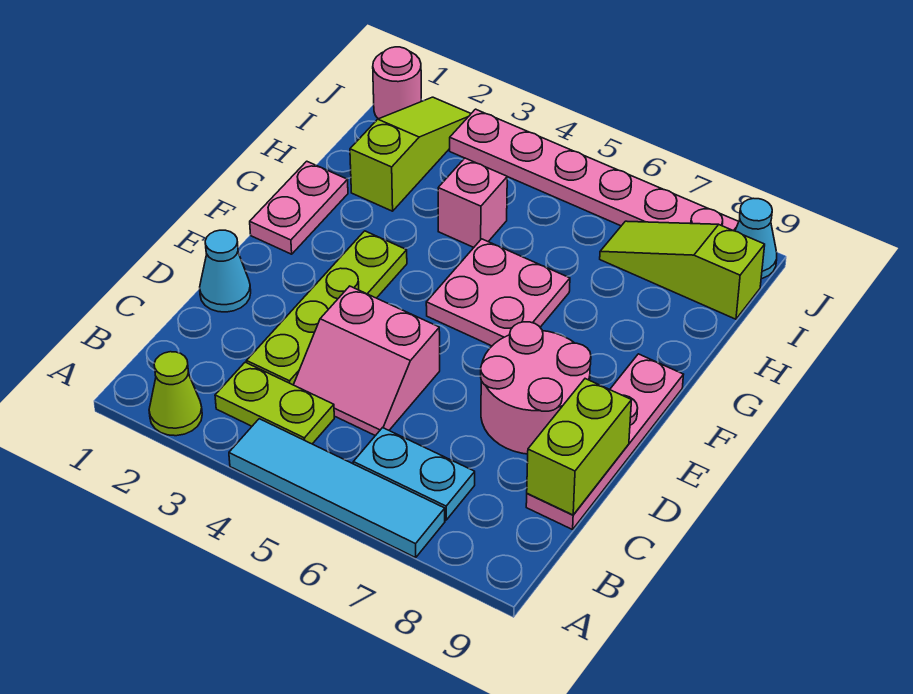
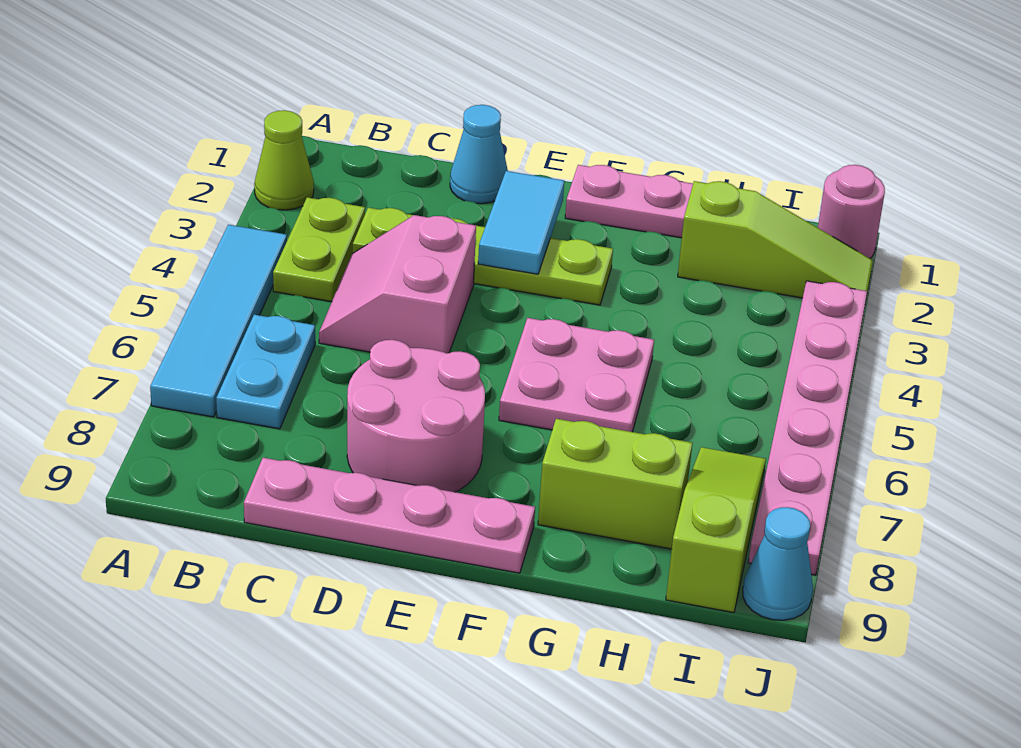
lime brick C9:D9 level 2 -> lime brick G8:H8 level 1
none -> cyan tile E2:E3 level 2
pink brick H4 level 1 -> none

